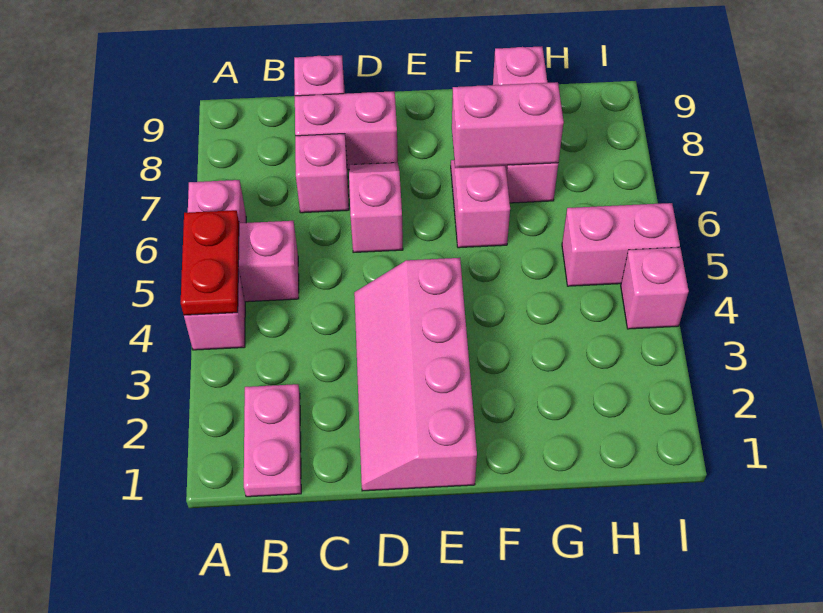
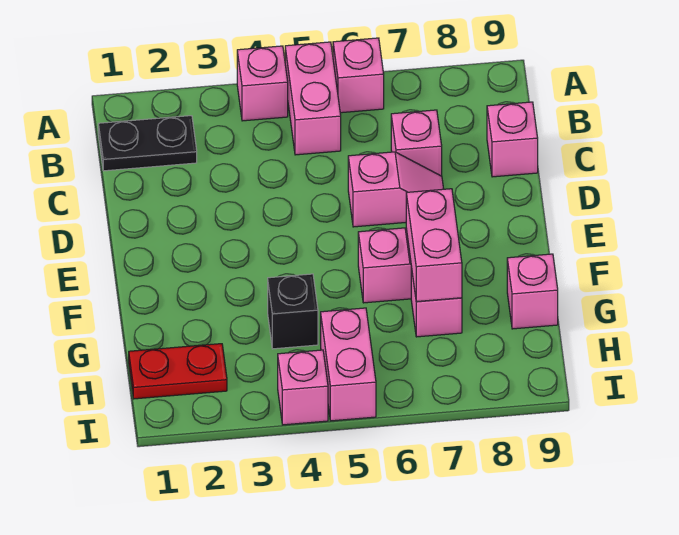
red plate A4:A5 level 2 -> red plate H1:H2 level 1
pink plate B1:B2 level 1 -> black plate B1:B2 level 1
pink brick C8:D8 level 1 -> none
pink slope D1:E4 level 1 top E -> none
none -> black brick G4 level 1

